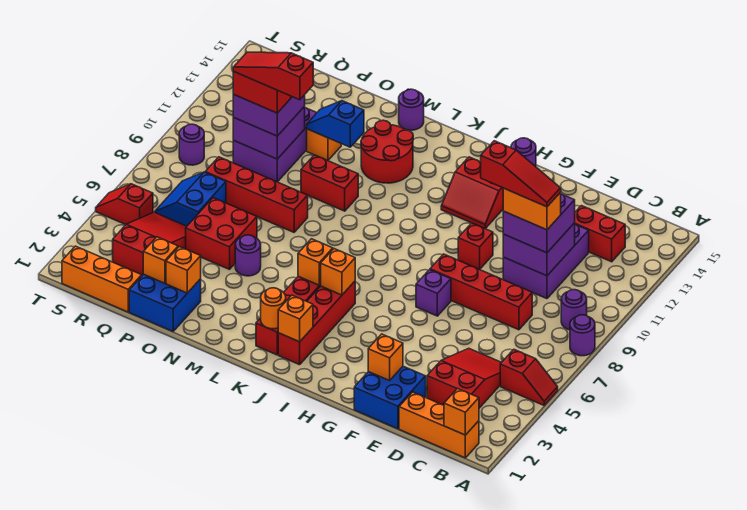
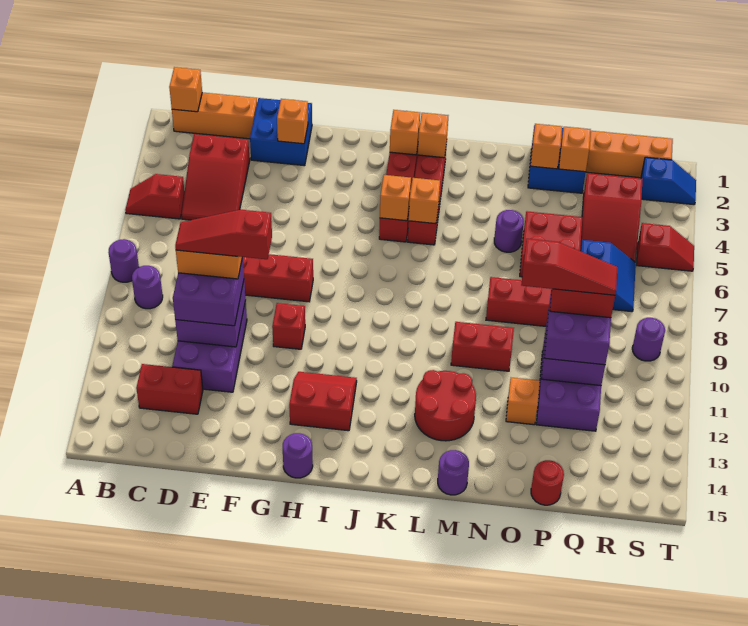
purple brick G7 level 1 -> none
orange round brick K2 level 2 -> orange brick K2 level 2
blue slope N12:O12 level 2 top N -> blue slope S2:T2 level 1 top S
none -> red round brick P15 level 1

